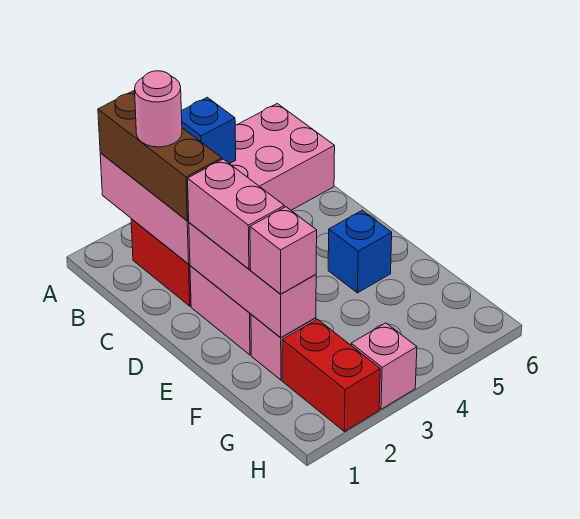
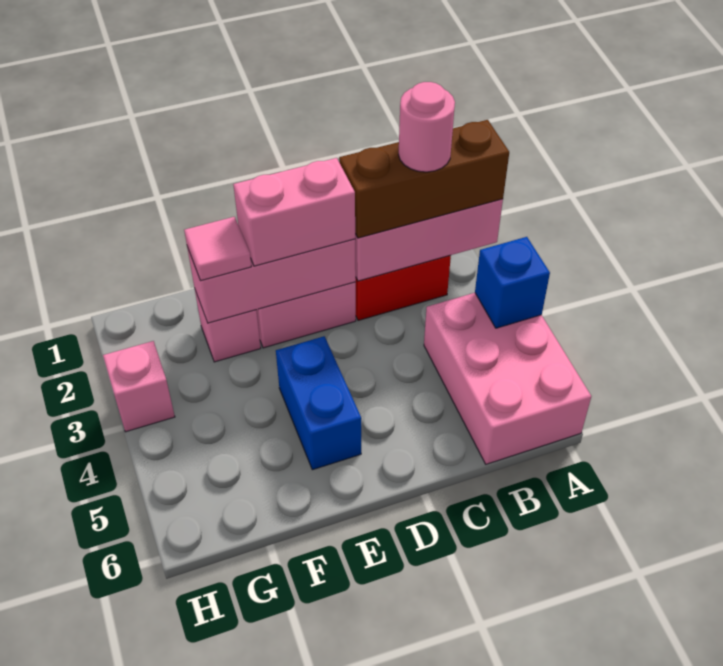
blue brick E5 level 1 -> blue brick E4:E5 level 1
pink brick F2 level 3 -> pink tile F2 level 3
red brick G2:H2 level 1 -> none

